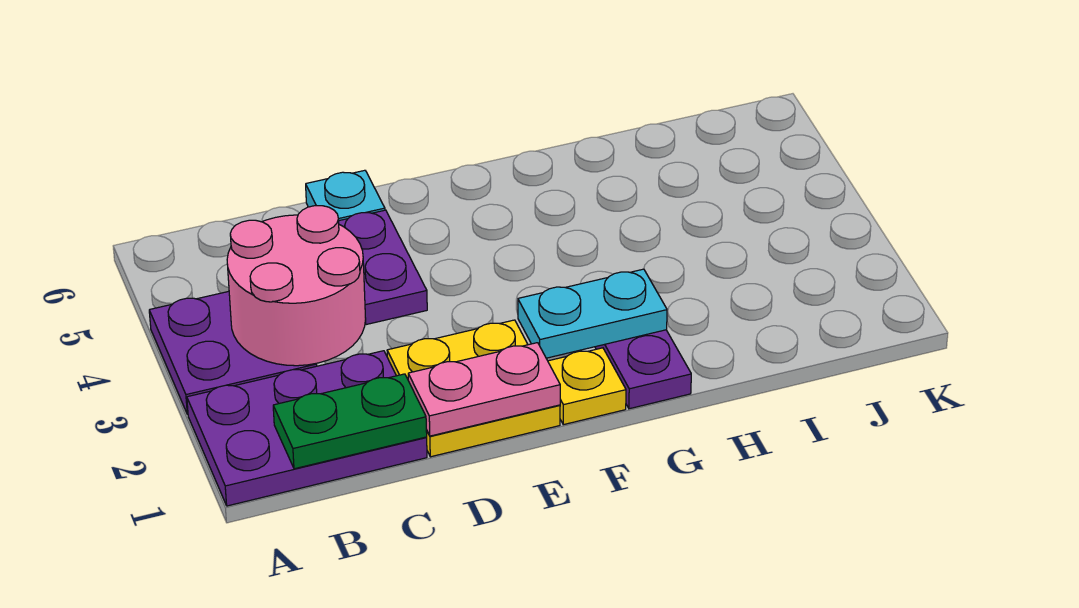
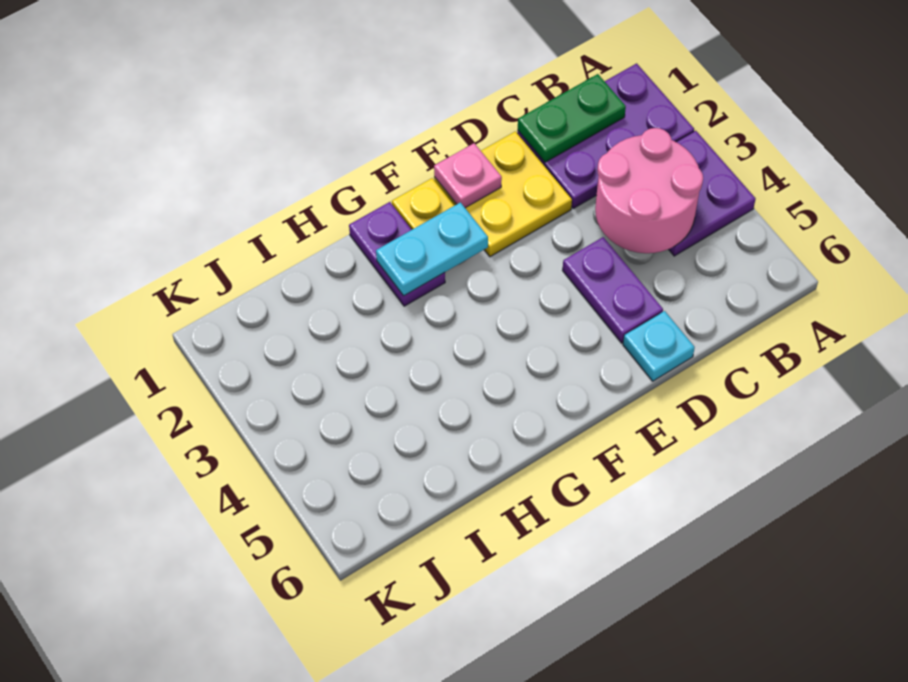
pink plate D1:E1 level 2 -> pink plate E1 level 2

